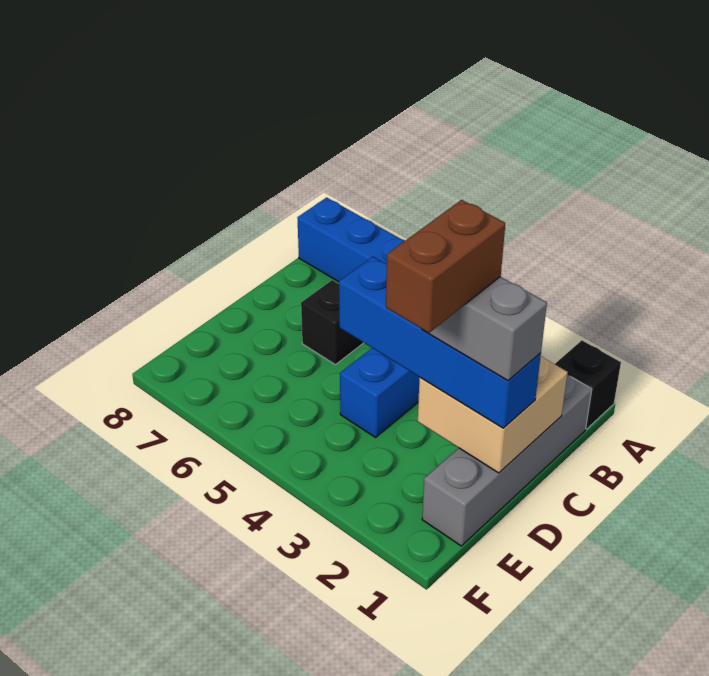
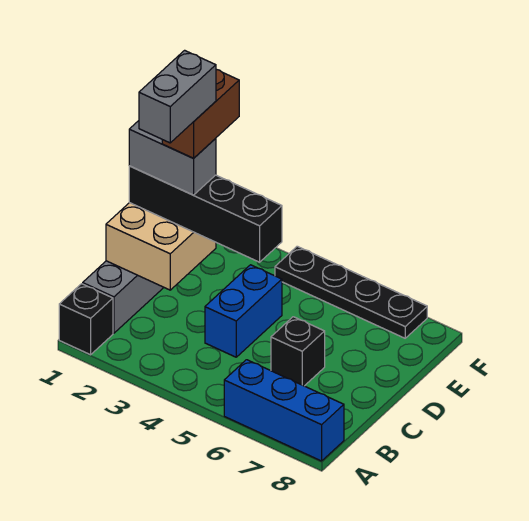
none -> grey brick C2:D2 level 6
blue brick D1:D4 level 3 -> black brick D1:D4 level 3
none -> black plate F4:F7 level 1

